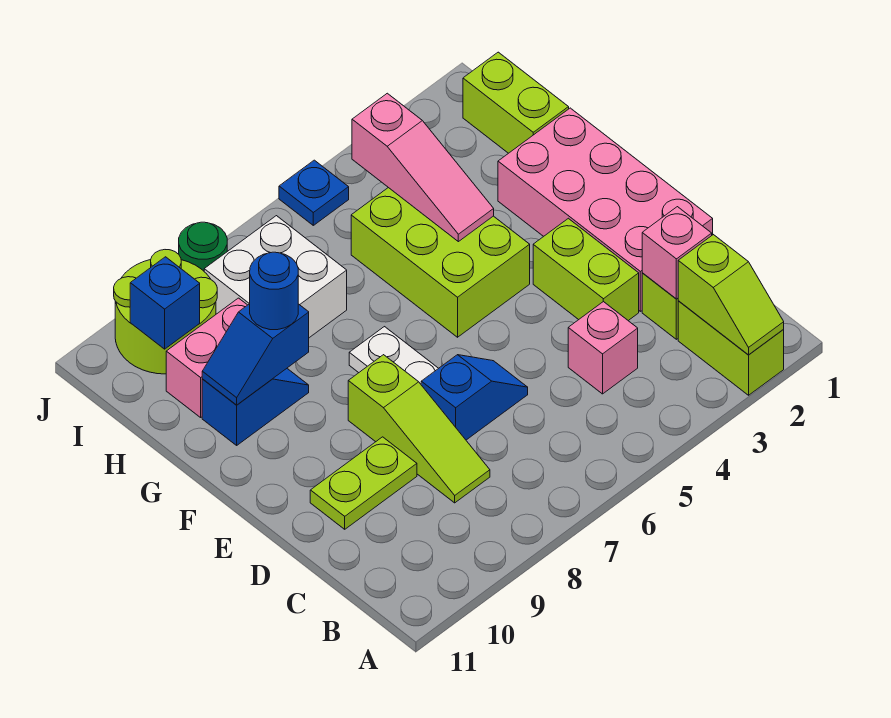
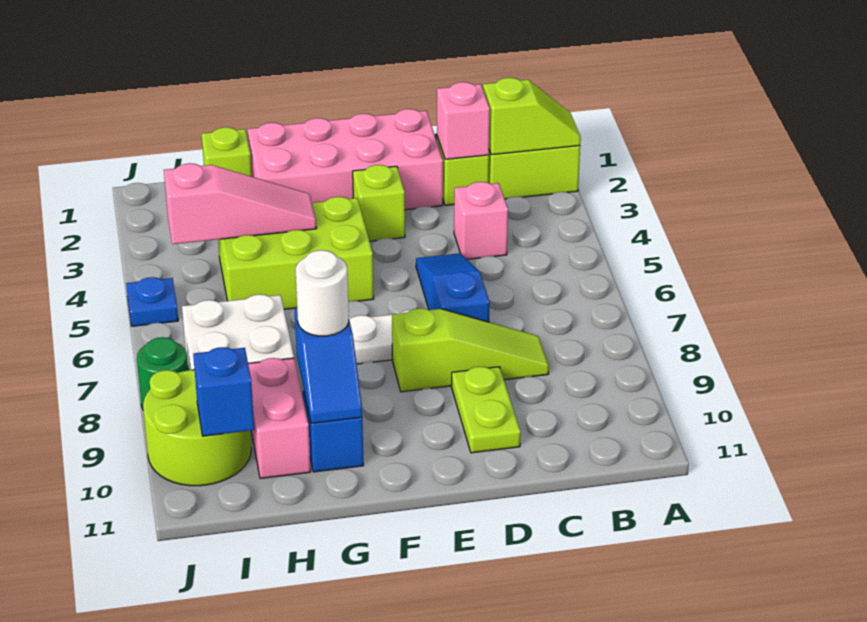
lime brick D3:E3 level 1 -> lime brick E3 level 1
blue slope D6:D7 level 1 top 7 -> blue slope D5:D7 level 1 top 7
blue round brick G9 level 3 -> white round brick G9 level 3
lime brick H1:I1 level 1 -> lime brick H1 level 1

